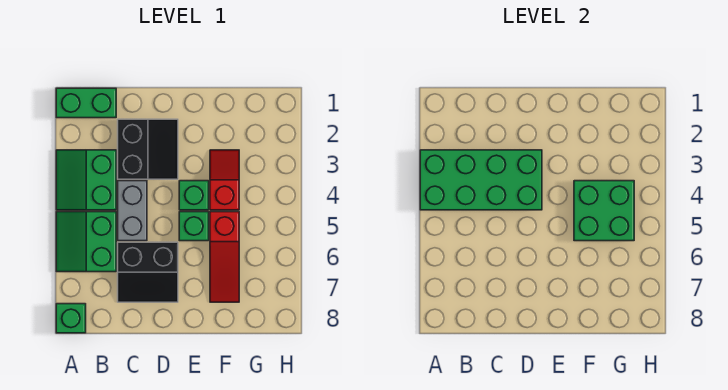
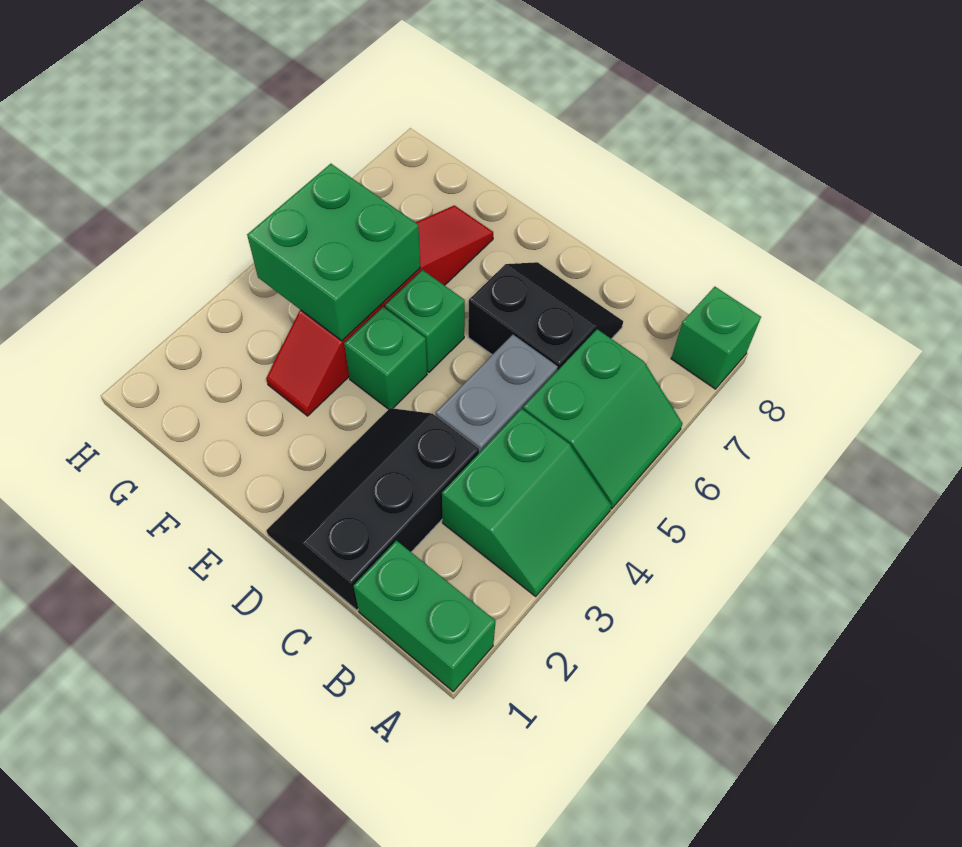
green brick A3:D4 level 2 -> none
black slope C2:D3 level 1 top C -> black slope C1:D3 level 1 top C

